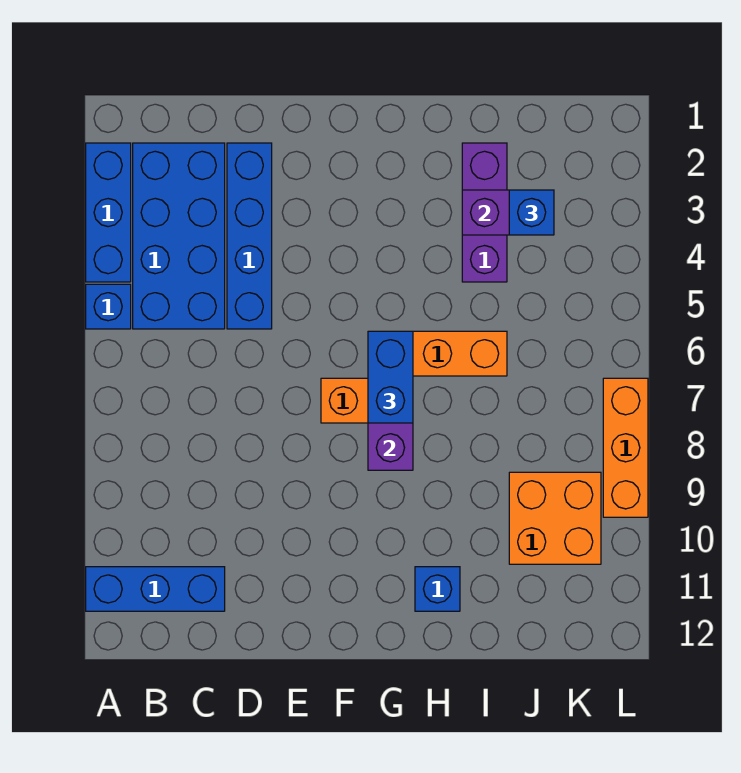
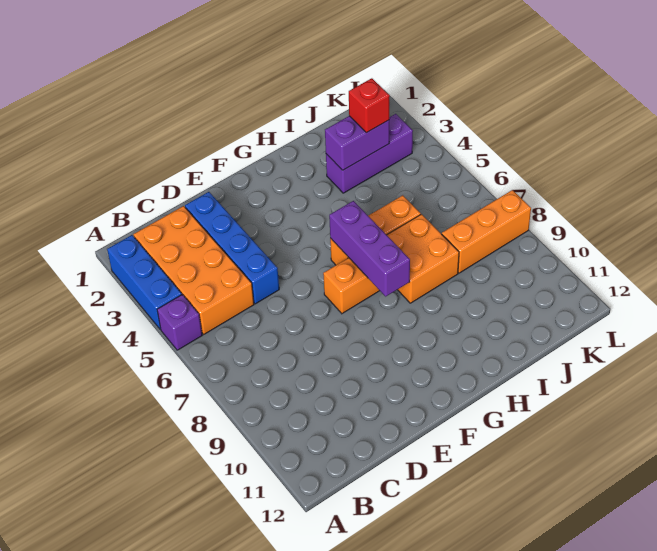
blue brick A5 level 1 -> purple brick A5 level 1
blue brick A11:C11 level 1 -> none
blue brick B2:C5 level 1 -> orange brick B2:C5 level 1
blue brick G6:G7 level 3 -> none
blue brick H11 level 1 -> none
purple brick I2:I4 level 1 -> purple brick I3:K3 level 1
blue brick J3 level 3 -> red brick J3 level 3
orange brick J9:K10 level 1 -> orange brick H7:I8 level 1
orange brick L7:L9 level 1 -> orange brick J8:L8 level 1

